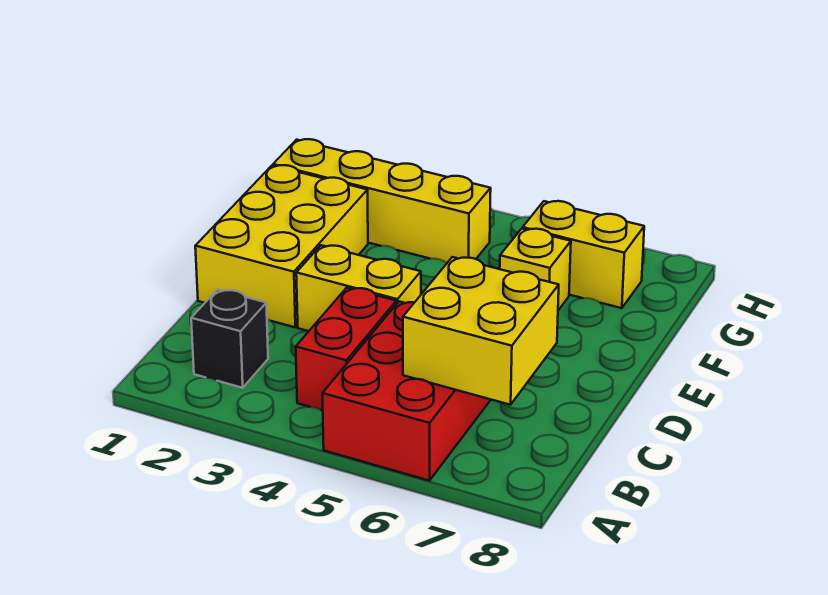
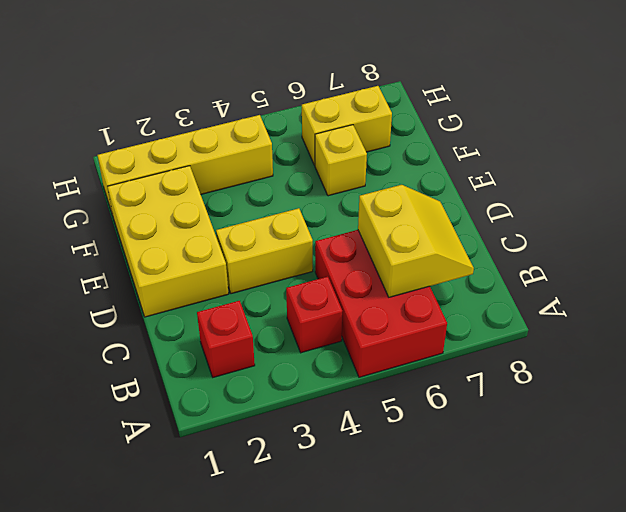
black brick B2 level 1 -> red brick B2 level 1
red brick B4:C4 level 1 -> red brick B4 level 1
yellow brick B6:C7 level 2 -> yellow slope B6:C7 level 2 top 6

